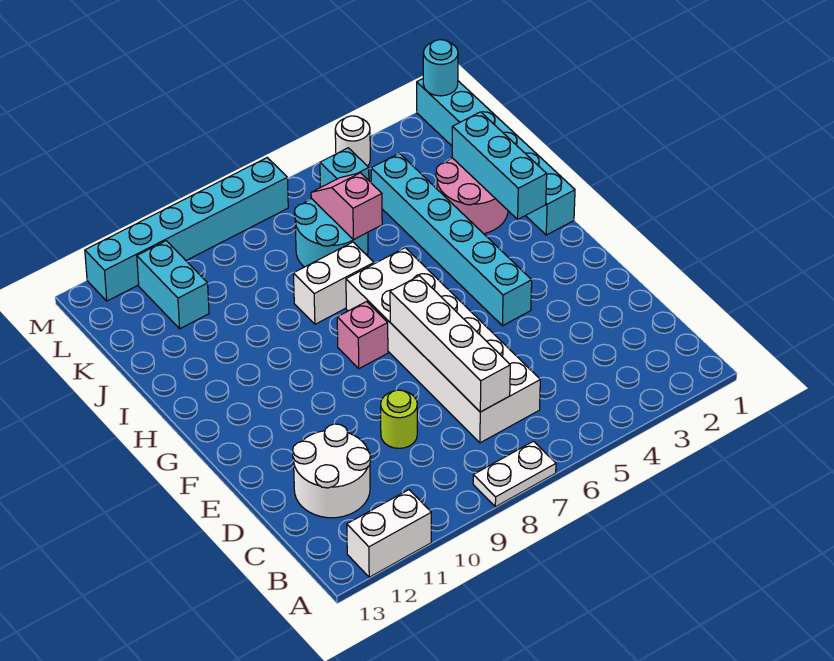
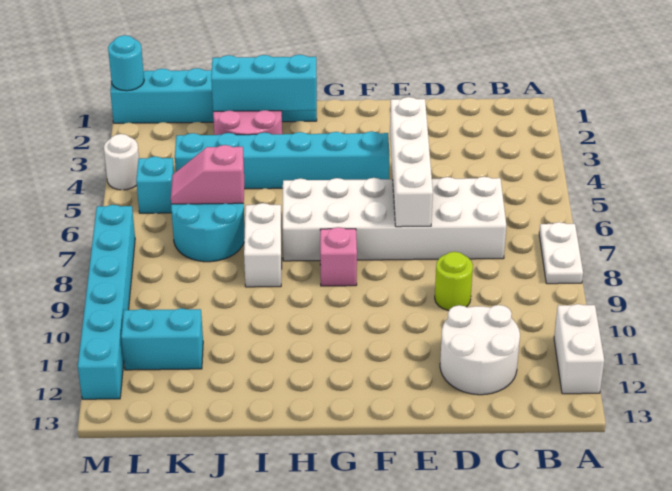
white brick C7:F7 level 2 -> white brick E4:E7 level 2

